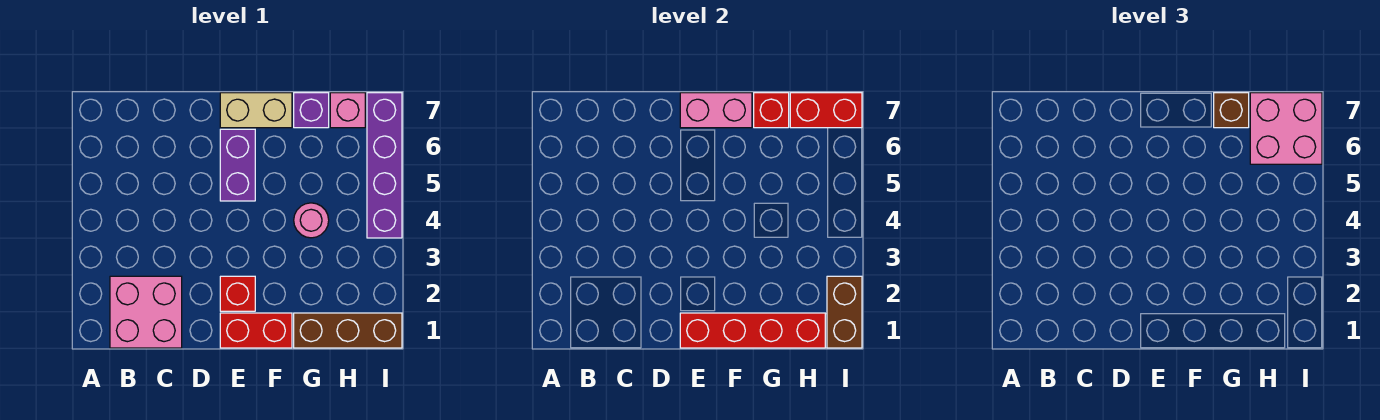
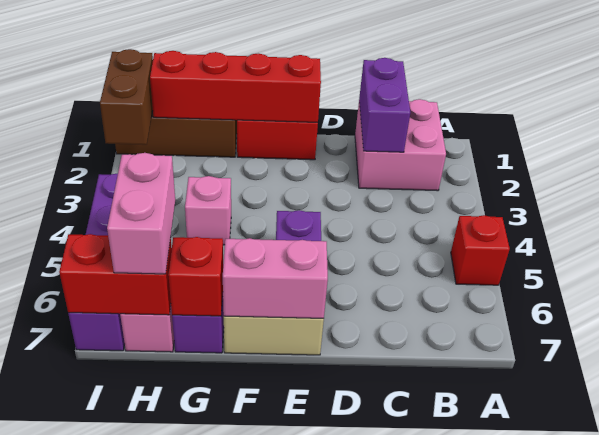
none -> purple brick C1:C2 level 2
red brick E2 level 1 -> red brick A5 level 1
pink round brick G4 level 1 -> pink brick G4 level 1
brown brick G7 level 3 -> none
pink brick H6:I7 level 3 -> pink brick H6:H7 level 3

